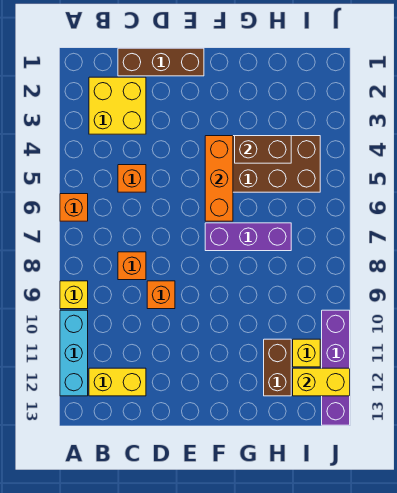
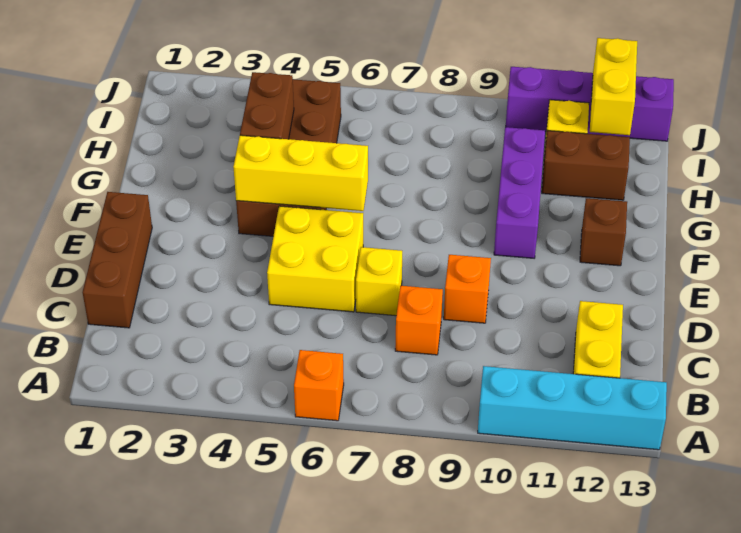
yellow brick A9 level 1 -> yellow brick D7 level 1
cyan brick A10:A12 level 1 -> cyan brick A10:A13 level 1
yellow brick B2:C3 level 1 -> yellow brick D5:E6 level 1
orange brick C5 level 1 -> none
orange brick F4:F6 level 2 -> yellow brick F4:F6 level 2
purple brick F7:H7 level 1 -> purple brick F10:H10 level 1
none -> brown brick F12 level 1

